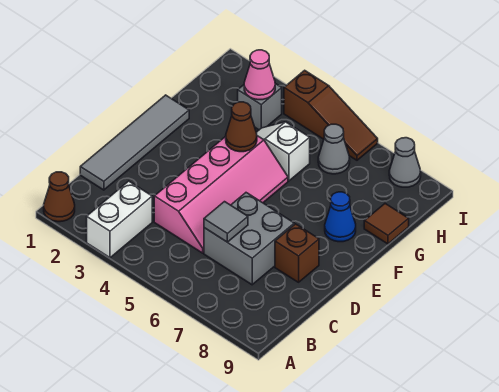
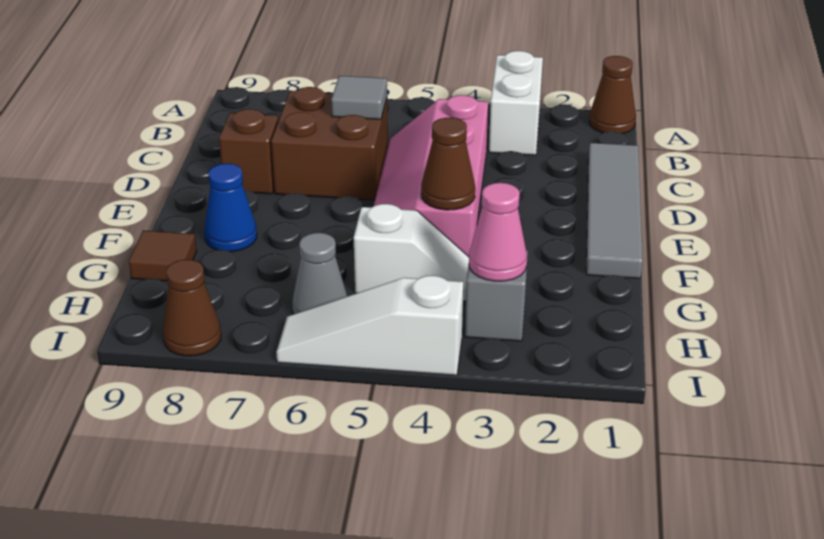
grey brick C6:D7 level 1 -> brown brick C6:D7 level 1
brown slope I4:I6 level 1 top 4 -> white slope I4:I6 level 1 top 4
grey cone I8 level 1 -> brown cone I8 level 1

